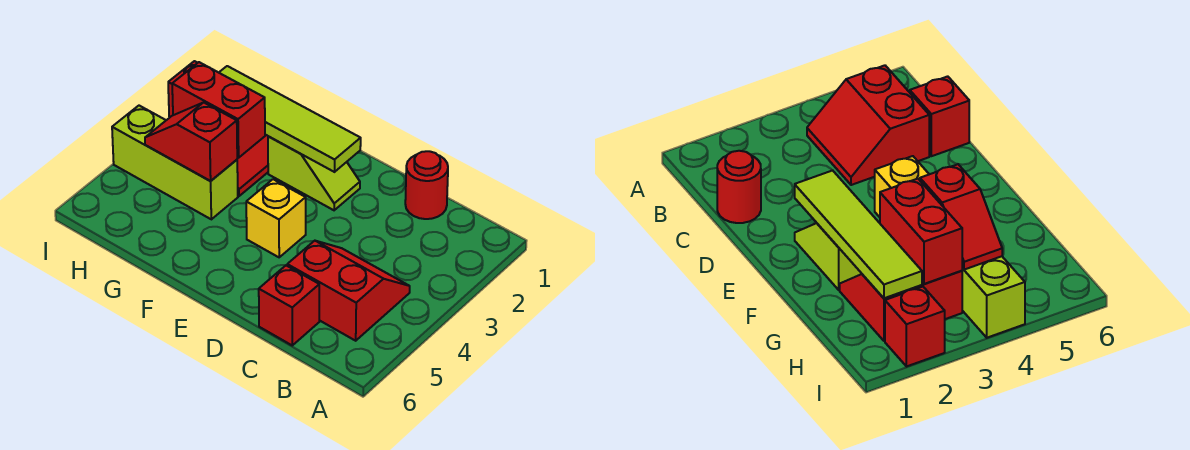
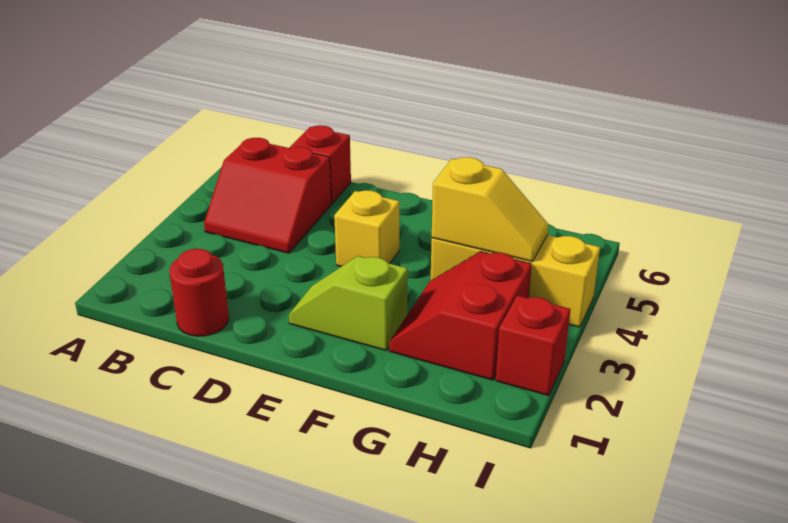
lime tile E2:H2 level 2 -> none
red brick G3:H3 level 2 -> none
lime brick G4:I4 level 1 -> yellow brick G4:I4 level 1
red slope G4:H4 level 2 top G -> yellow slope G4:H4 level 2 top G

